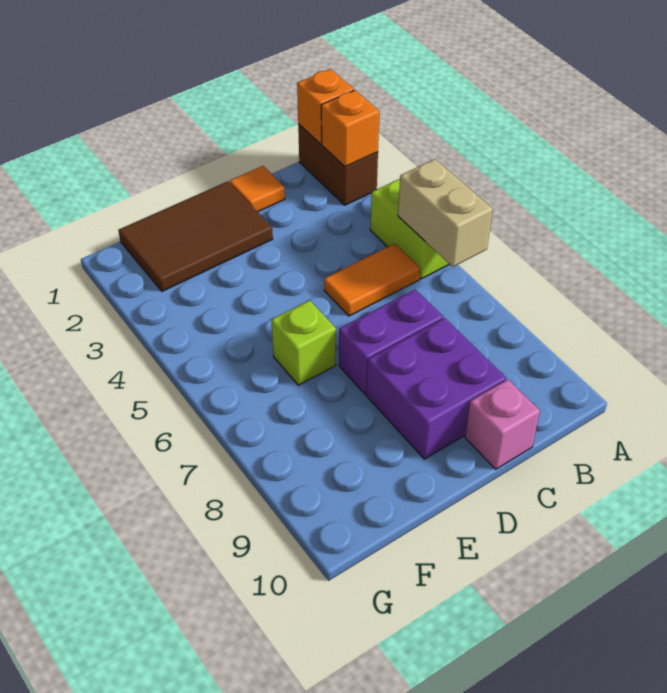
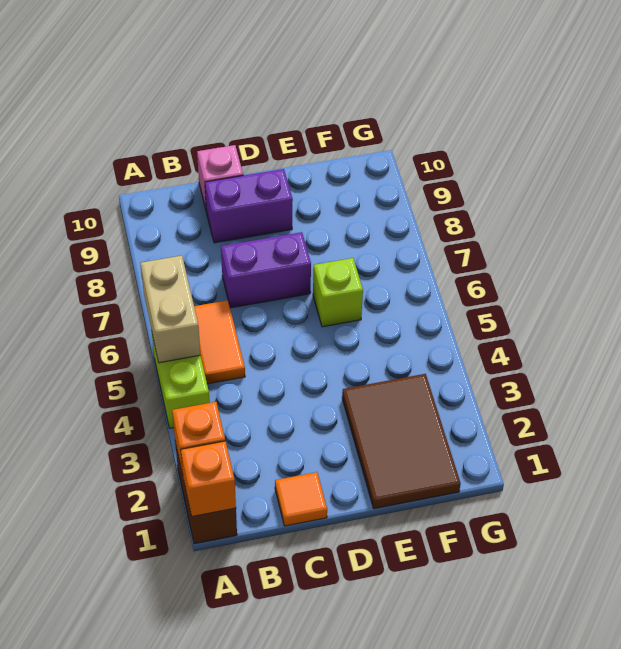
orange tile B5:C5 level 1 -> orange tile B5:B6 level 1
purple brick C8:D9 level 1 -> purple brick C9:D9 level 1
brown tile D1:F2 level 1 -> brown tile E1:F3 level 1

